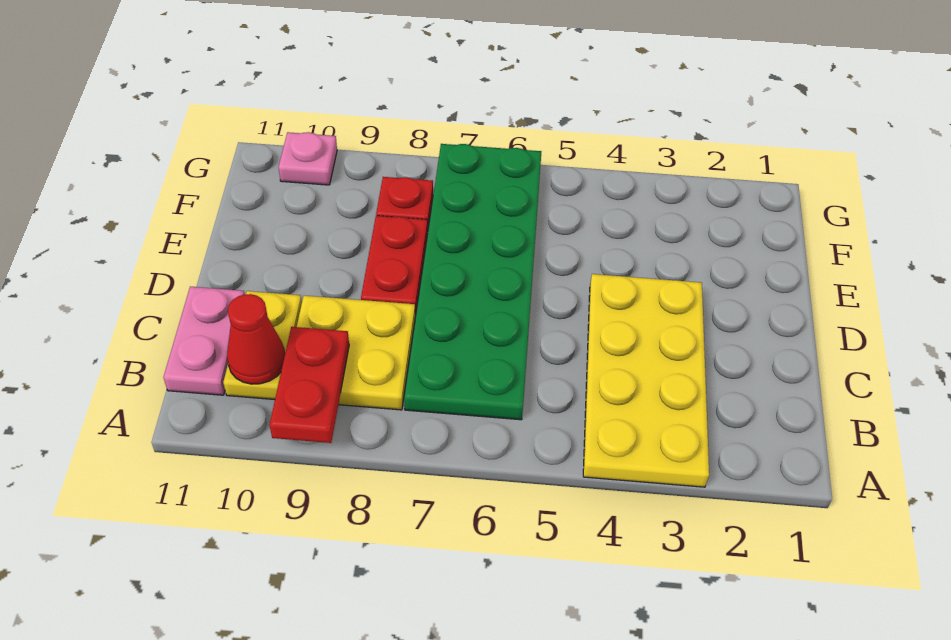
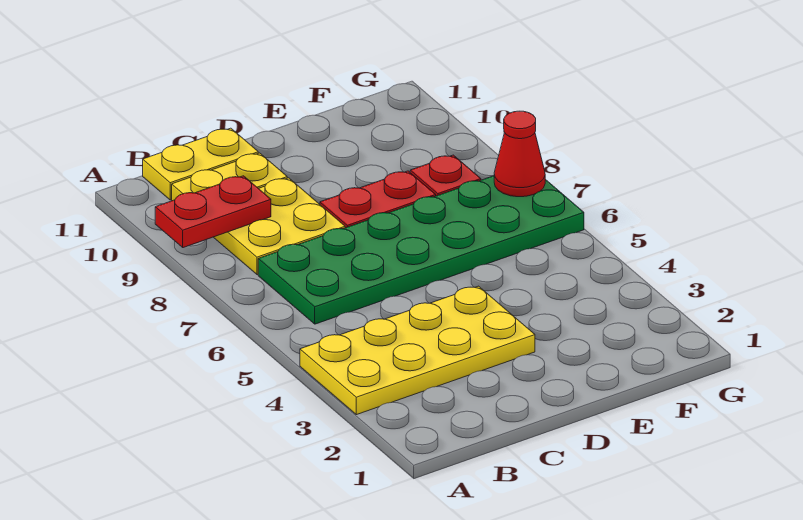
red cone B10 level 2 -> red cone G7 level 2
pink plate B11:C11 level 1 -> yellow plate B11:C11 level 1
pink plate G10 level 1 -> none

